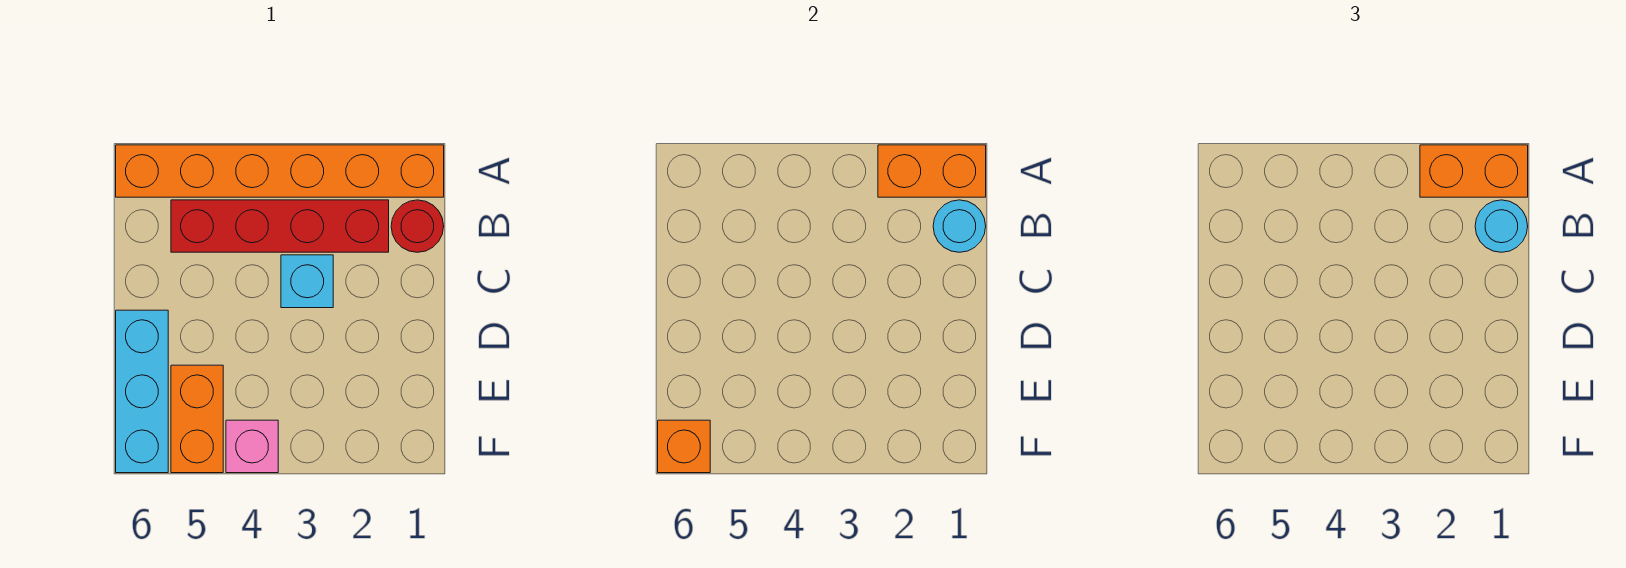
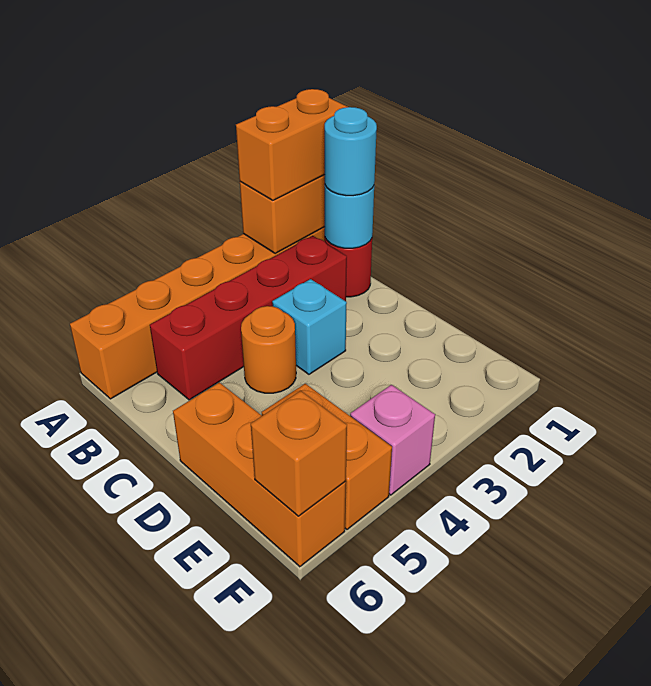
none -> orange round brick C4 level 1
cyan brick D6:F6 level 1 -> orange brick D6:F6 level 1

